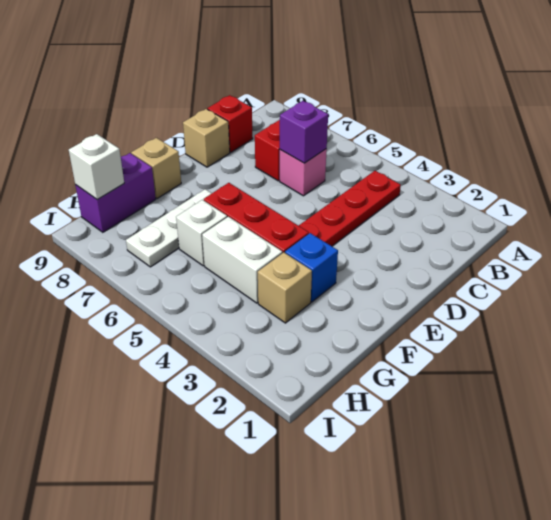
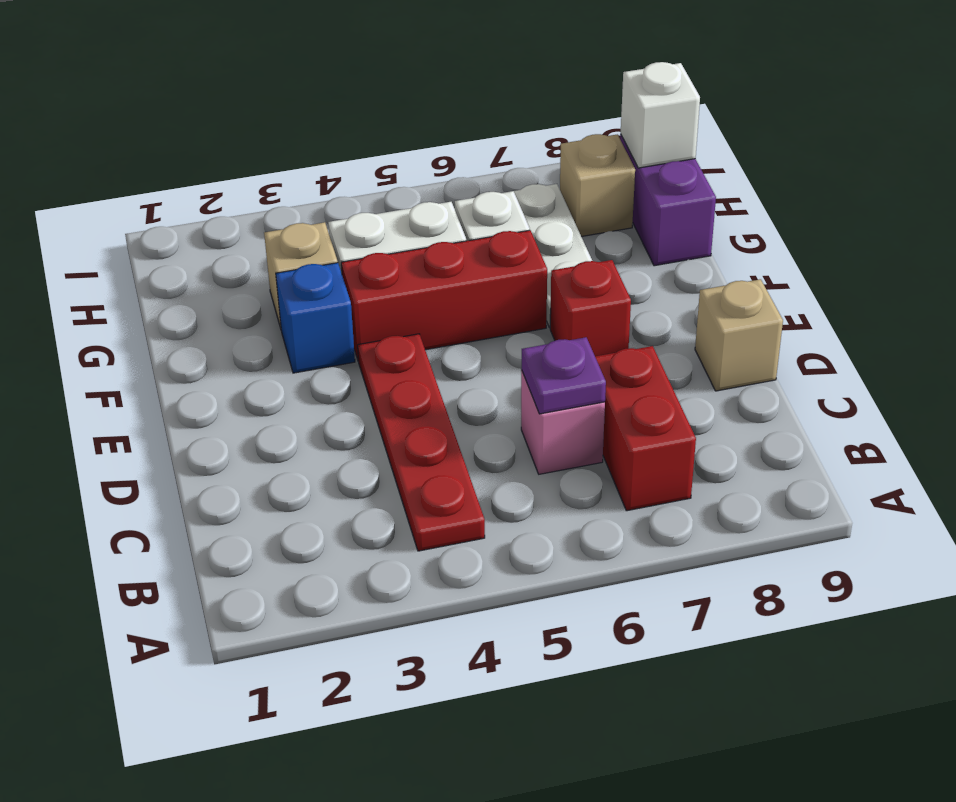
purple brick C6 level 2 -> purple plate C6 level 2
red brick C9 level 1 -> red brick E7 level 1
tan brick F9 level 1 -> tan brick H8 level 1

